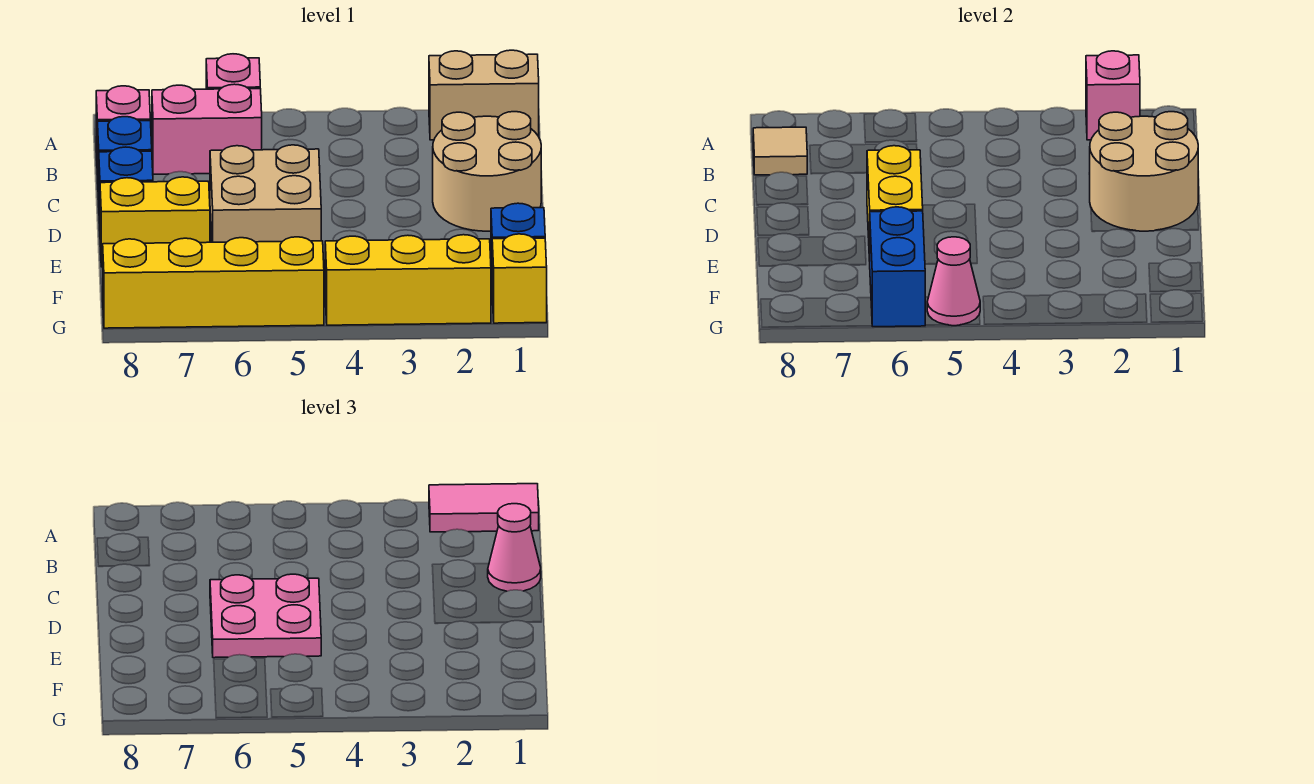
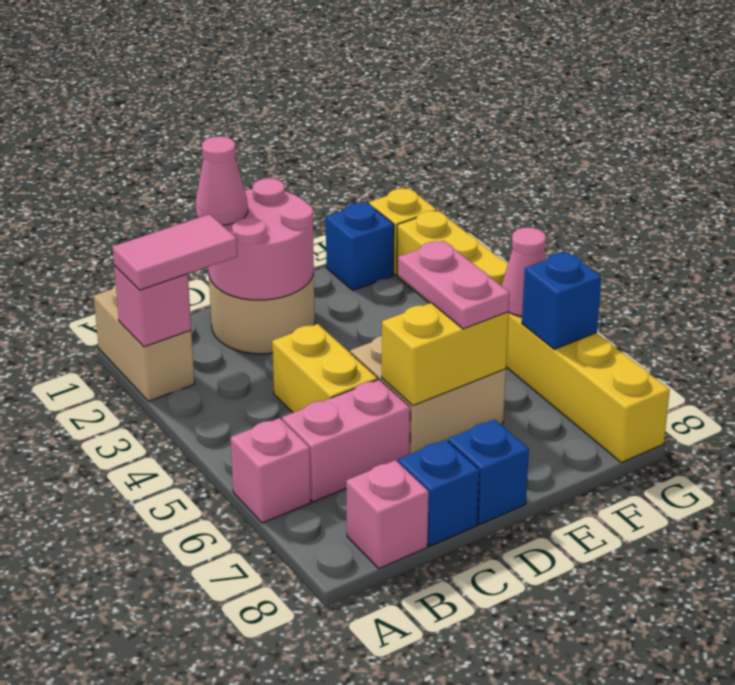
pink tile A1:A2 level 3 -> pink tile A2:B2 level 3
pink brick B6:B7 level 1 -> pink brick B6:C6 level 1
tan tile B8 level 2 -> none
tan round brick C1:D2 level 2 -> pink round brick C1:D2 level 2
pink plate D5:E6 level 3 -> pink plate E5:E6 level 3
yellow brick E7:E8 level 1 -> yellow brick C4:C5 level 1
blue brick F6:G6 level 2 -> blue brick G6 level 2

